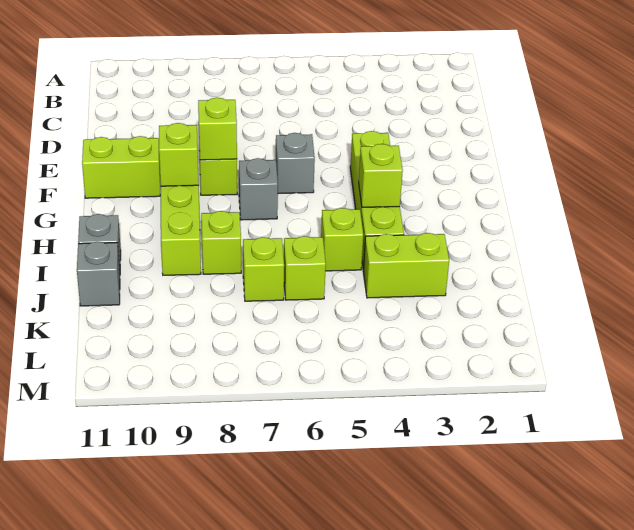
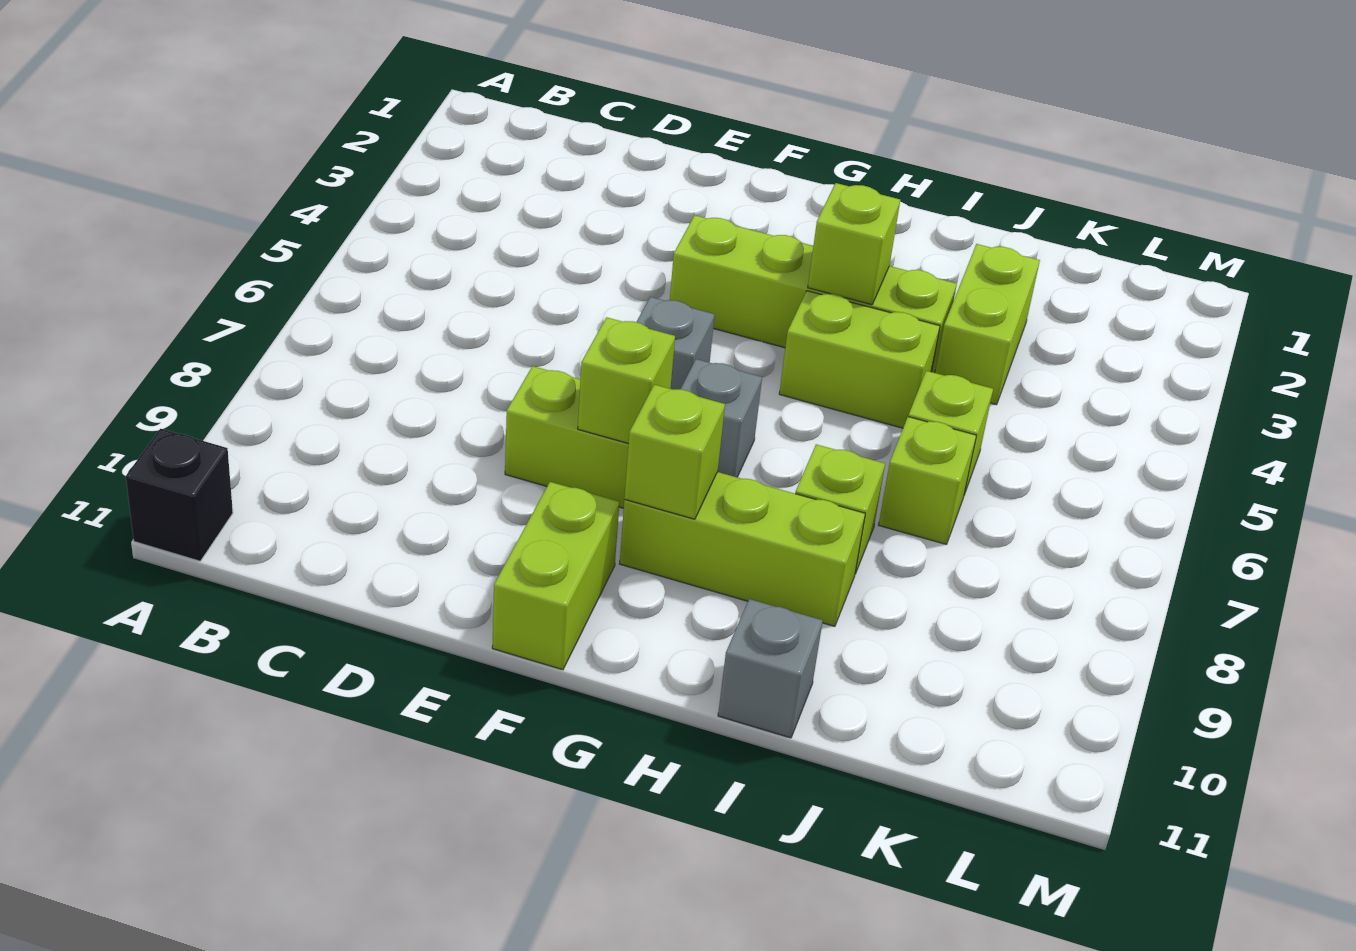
none -> black brick A11 level 1
lime brick I5 level 1 -> lime brick H5:I5 level 1
grey brick J11 level 1 -> none

